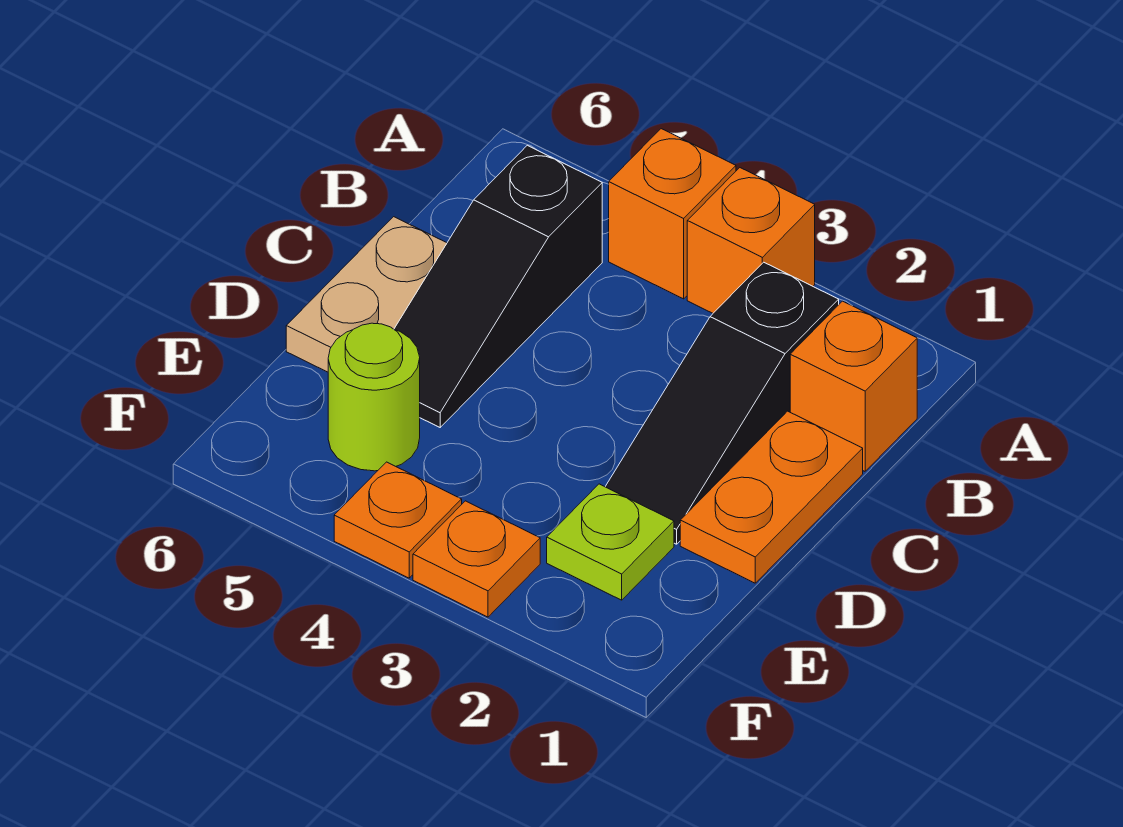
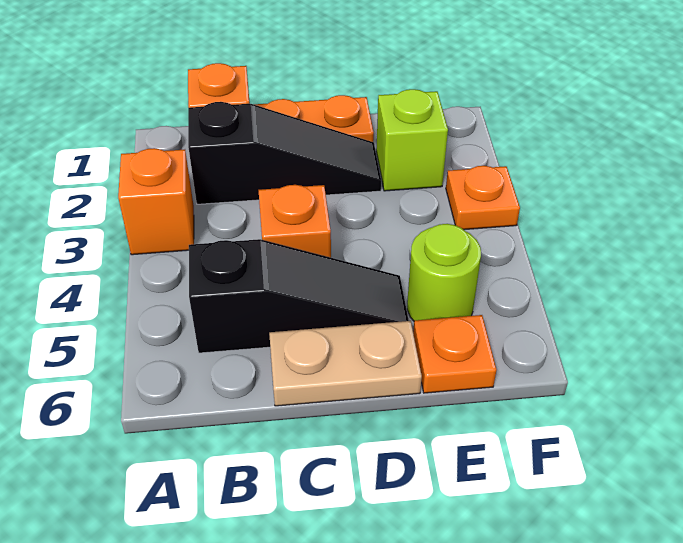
orange brick A4 level 1 -> orange brick C4 level 1
lime plate E2 level 1 -> lime brick E2 level 1
orange plate F4 level 1 -> orange plate E6 level 1

